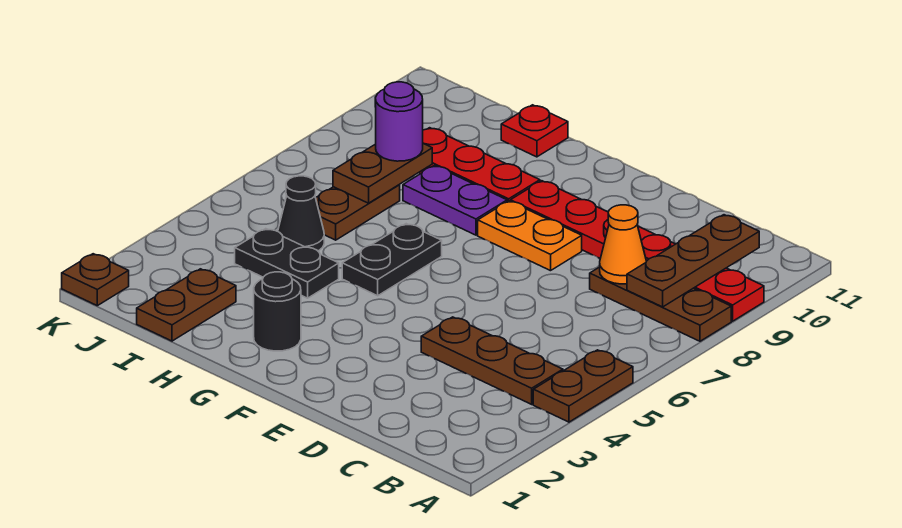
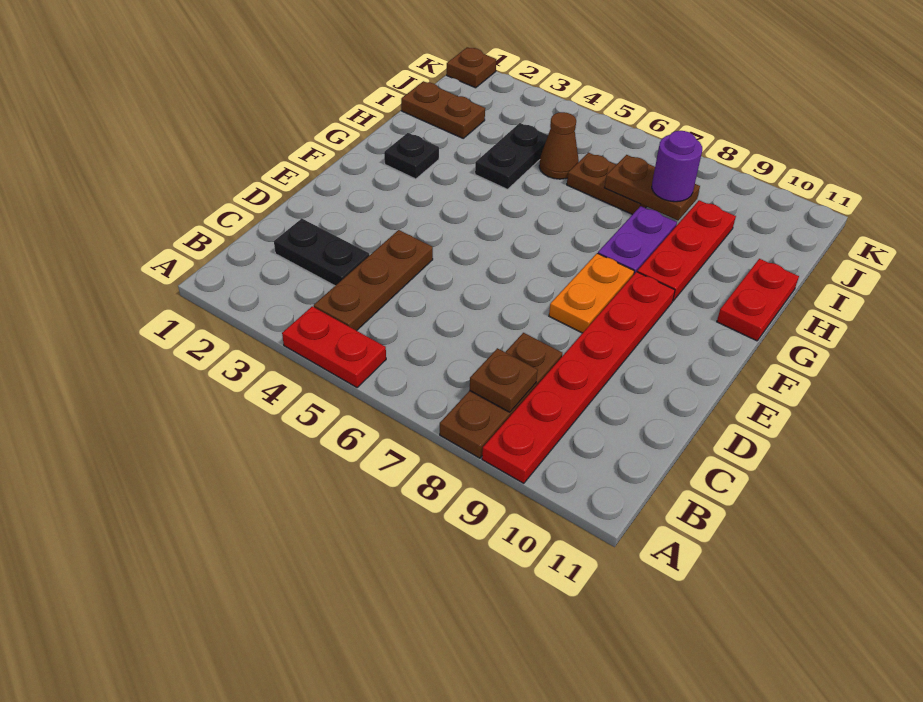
brown plate A4:A5 level 1 -> red plate A4:A5 level 1
brown plate B8:B10 level 2 -> brown plate B8 level 2
orange cone C8 level 2 -> none
black round brick G2 level 1 -> black plate G2 level 1
black plate G5:G6 level 1 -> black plate C2:C3 level 1
red plate H11 level 1 -> red plate G11:H11 level 1
black cone I5 level 1 -> brown cone I5 level 1

